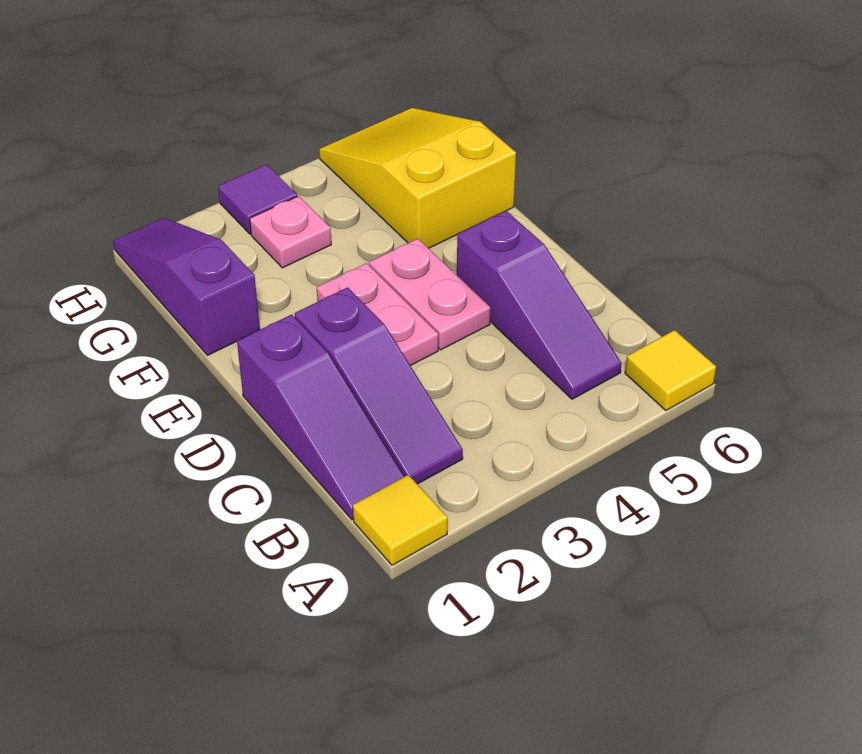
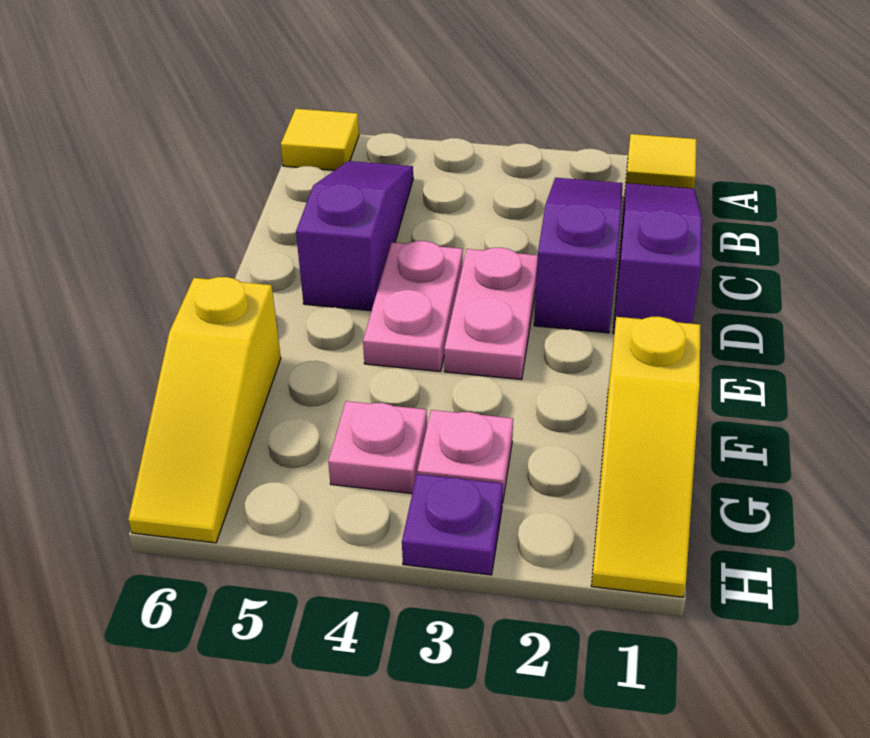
purple slope F1:H1 level 1 top F -> yellow slope F1:H1 level 1 top F
yellow slope F5:H6 level 1 top F -> yellow slope F6:H6 level 1 top F
none -> pink plate G4 level 1
purple tile H3 level 1 -> purple plate H3 level 1

